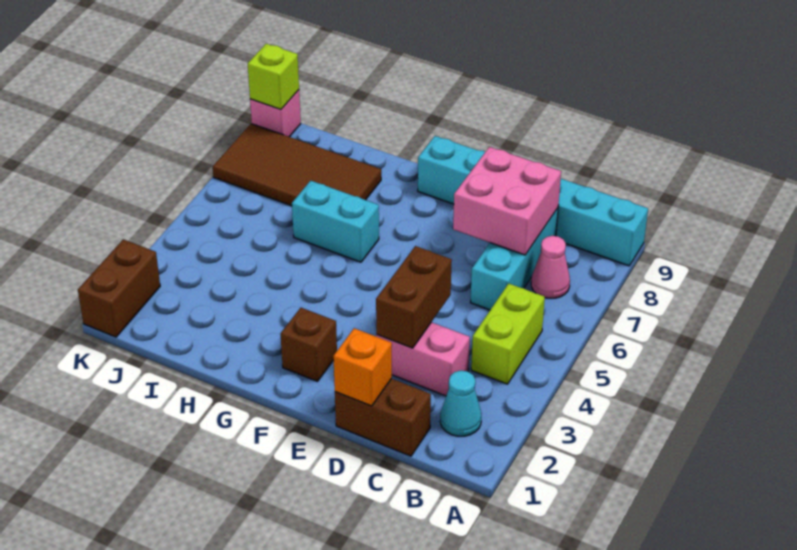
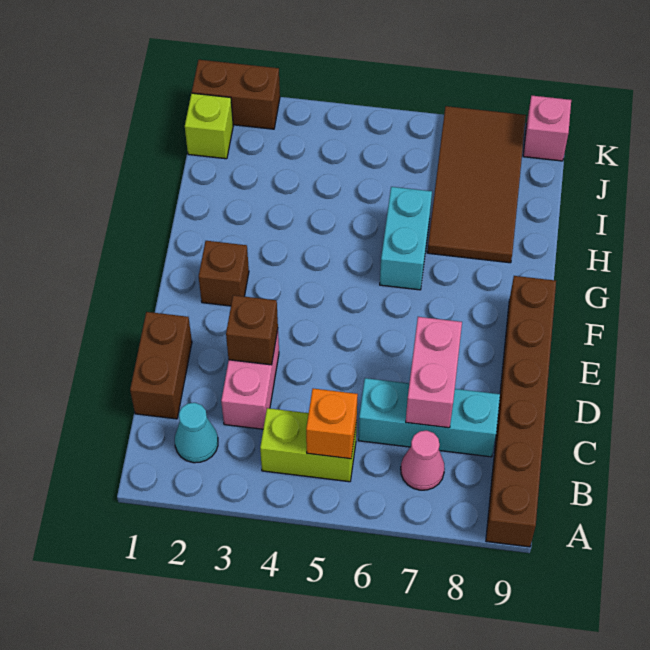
cyan brick A9:F9 level 1 -> brown brick A9:F9 level 1
pink brick C7:D8 level 2 -> pink brick C7:D7 level 2
orange brick D1 level 2 -> orange brick B5 level 2
brown brick D3:D4 level 2 -> brown brick D3 level 2
lime brick K9 level 2 -> lime brick J1 level 1

